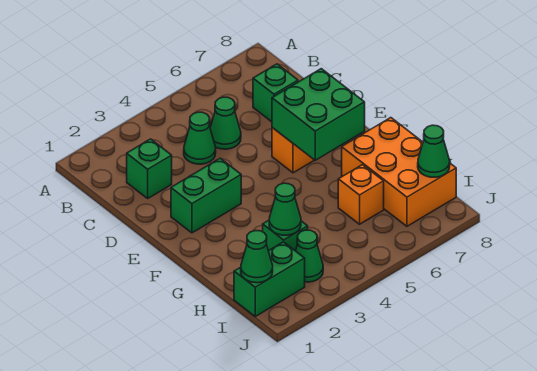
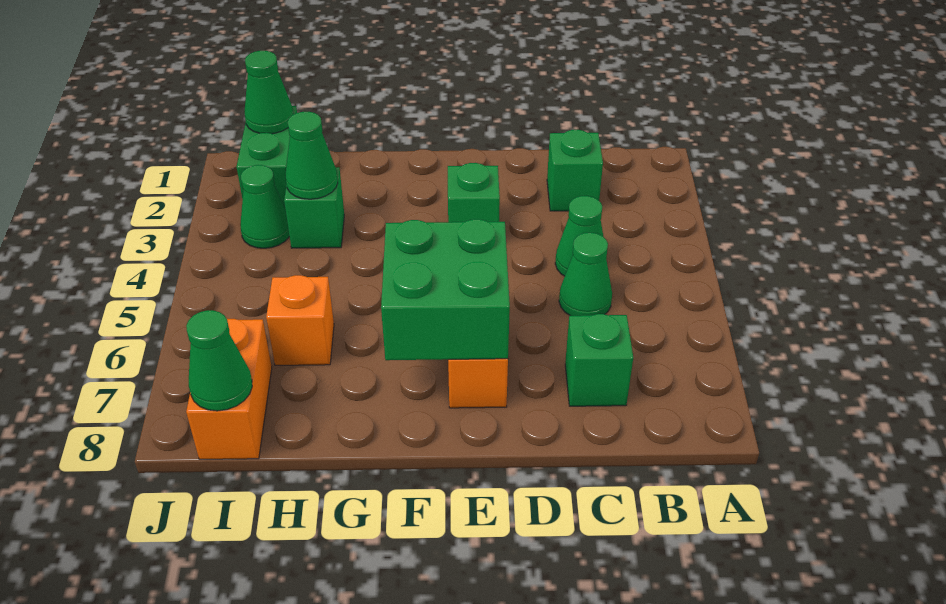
green brick E2:E3 level 1 -> green brick E3 level 1
orange brick G7:I8 level 1 -> orange brick I7:I8 level 1

